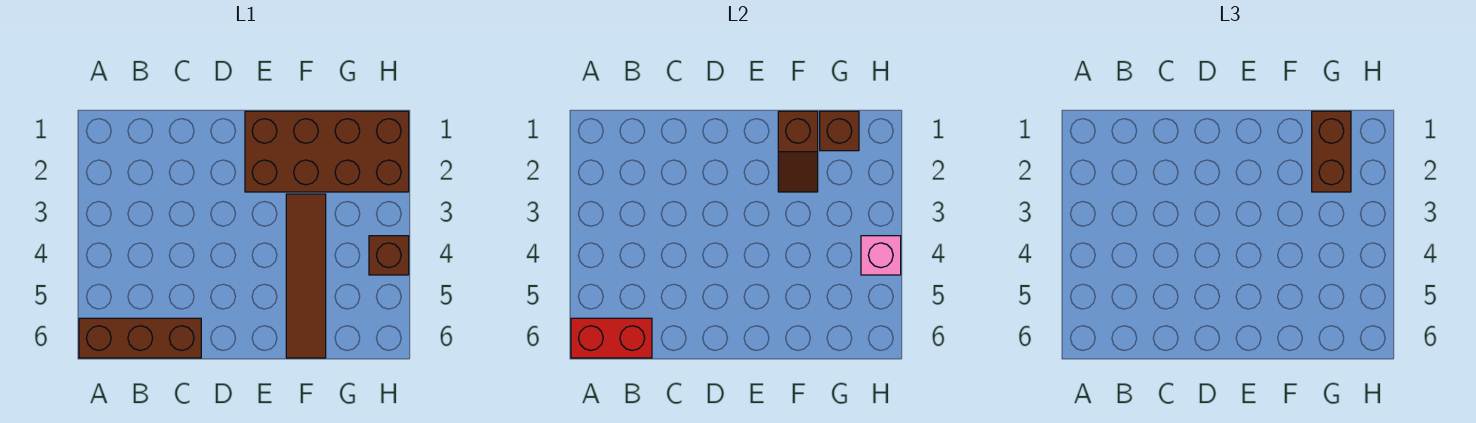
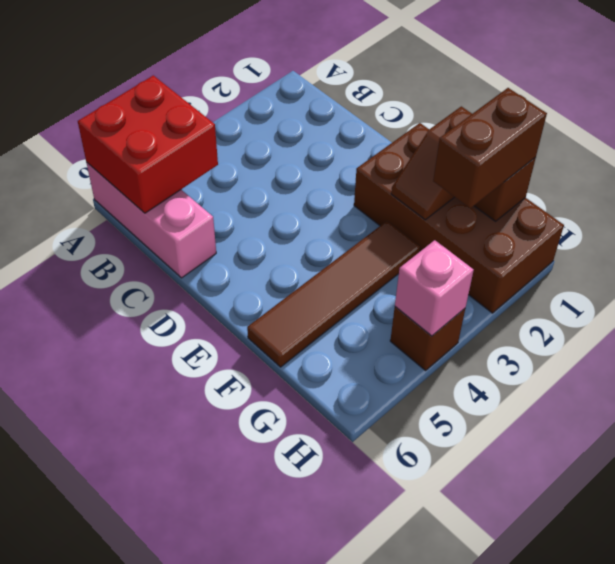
brown brick A6:C6 level 1 -> pink brick A6:C6 level 1
red brick A6:B6 level 2 -> red brick A5:B6 level 2

